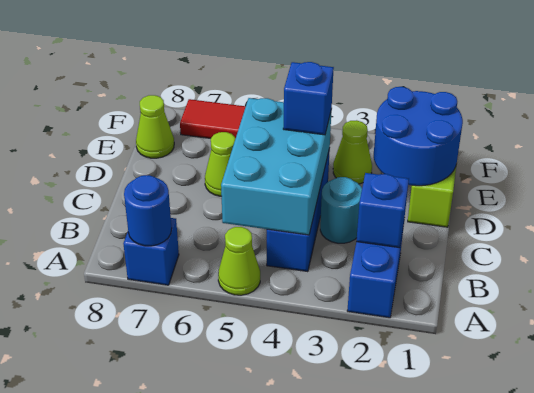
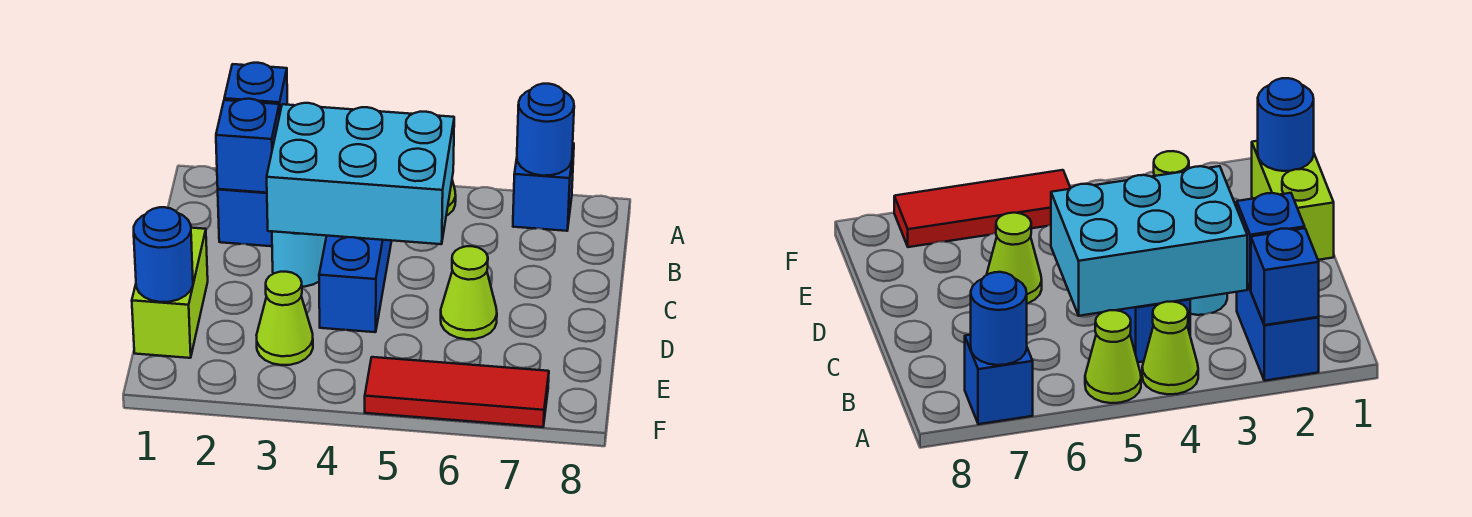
cyan brick B4:D5 level 2 -> cyan brick B3:C5 level 2
blue round brick D1:E2 level 2 -> blue round brick E1 level 2
blue brick D4 level 3 -> blue brick A2 level 2
lime cone E8 level 1 -> lime cone A4 level 1

